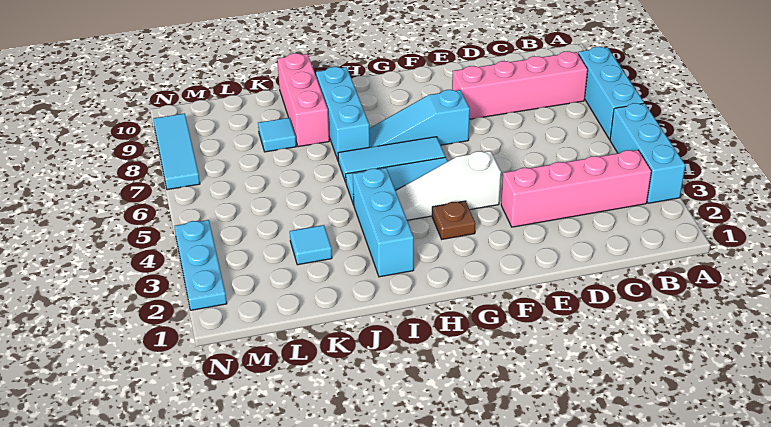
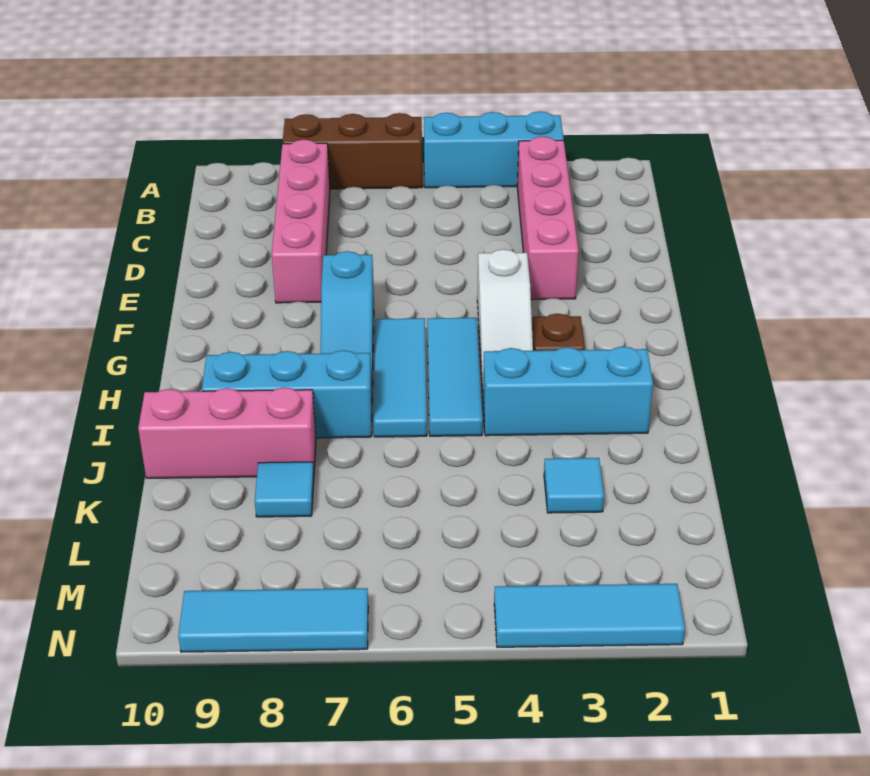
cyan brick A6:A8 level 1 -> brown brick A6:A8 level 1
cyan plate N2:N4 level 1 -> cyan tile N2:N4 level 1

